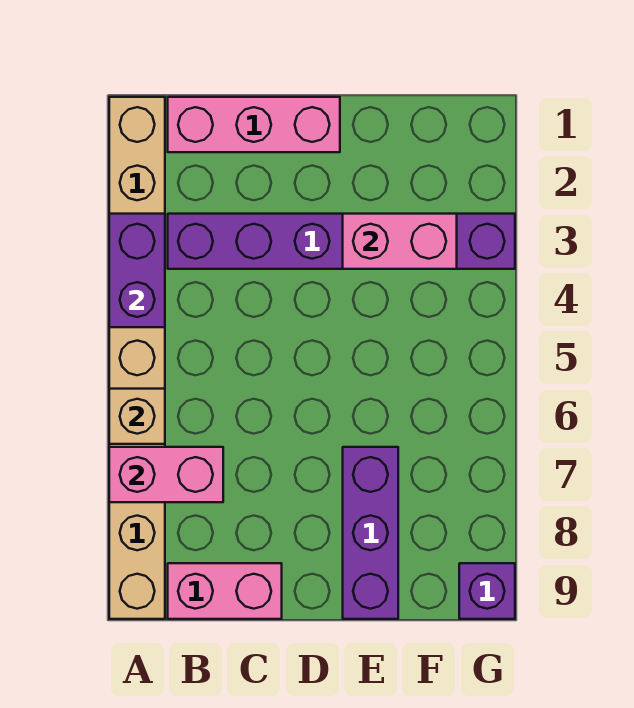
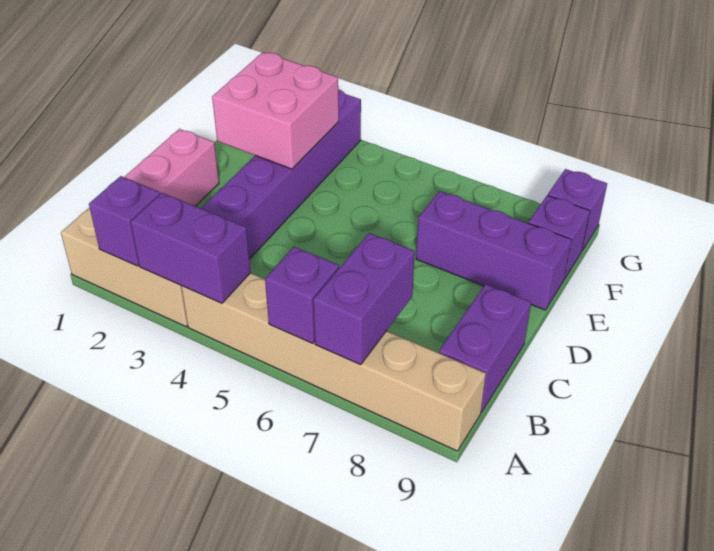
none -> purple brick A2 level 2
tan brick A6 level 2 -> purple brick A6 level 2
pink brick A7:B7 level 2 -> purple brick A7:B7 level 2
pink brick B9:C9 level 1 -> purple brick B9:C9 level 1
pink brick E3:F3 level 2 -> pink brick E2:F3 level 2
none -> purple brick F9 level 1

